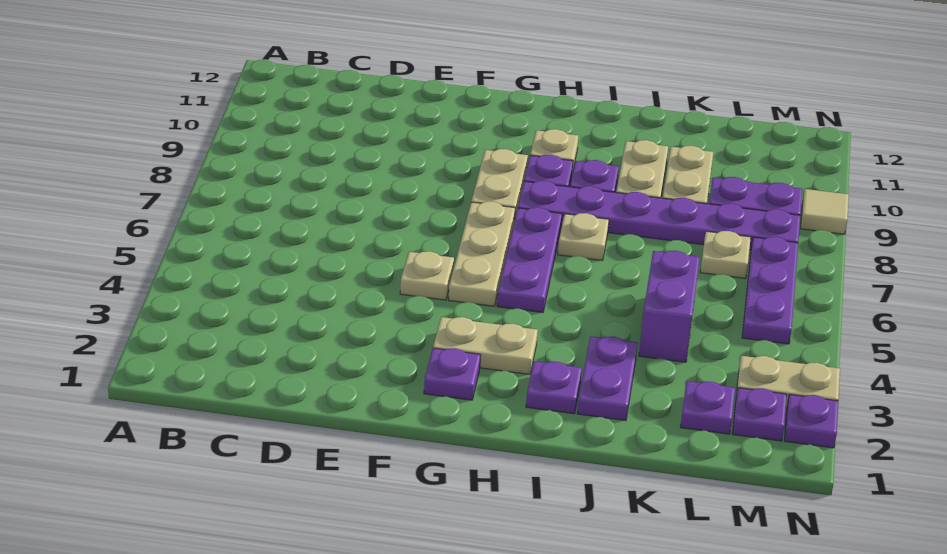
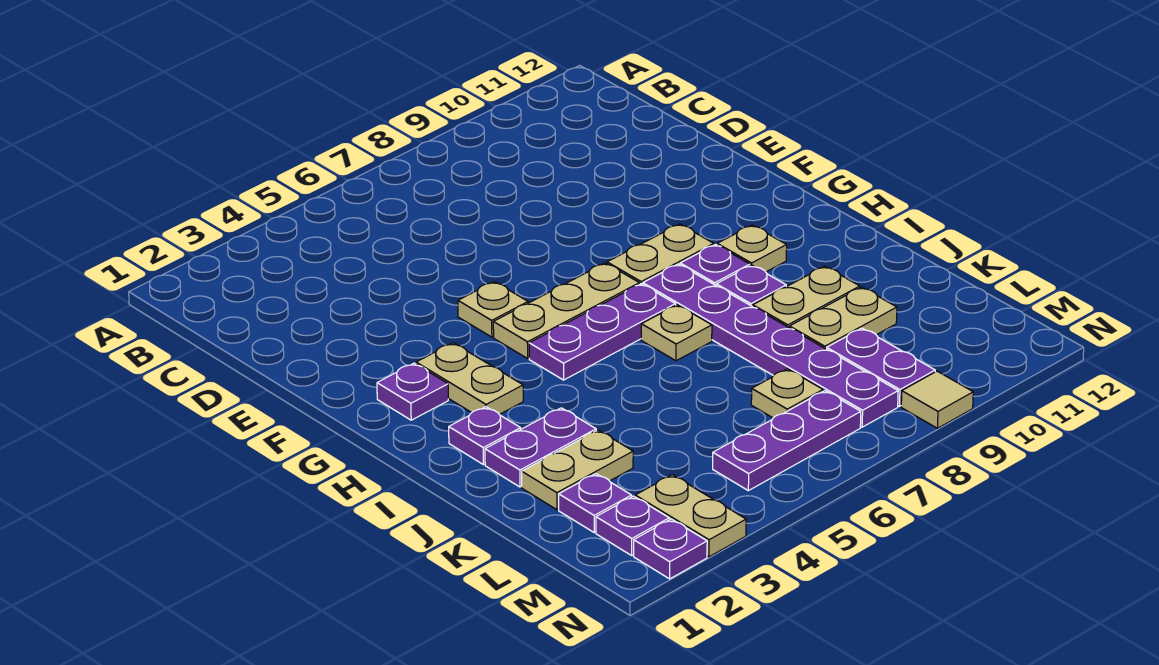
none -> tan plate K2:K3 level 1
purple brick K4:K5 level 1 -> none

